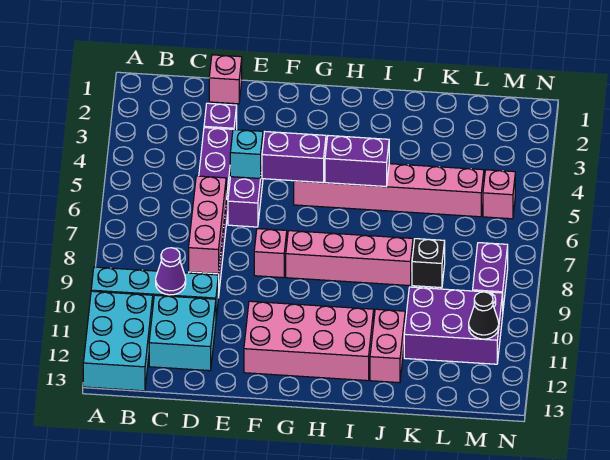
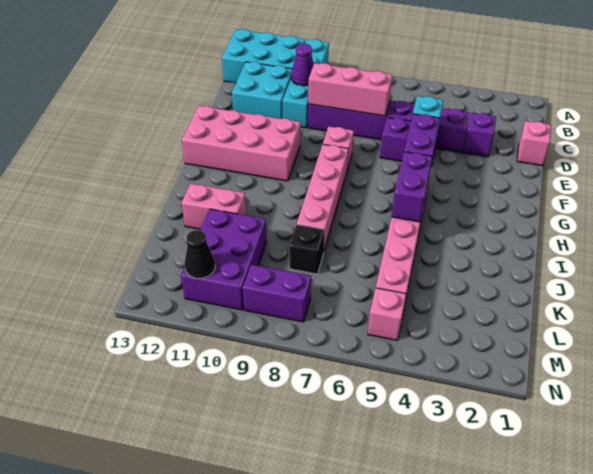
pink brick F11:I12 level 1 -> pink brick F10:G13 level 1

